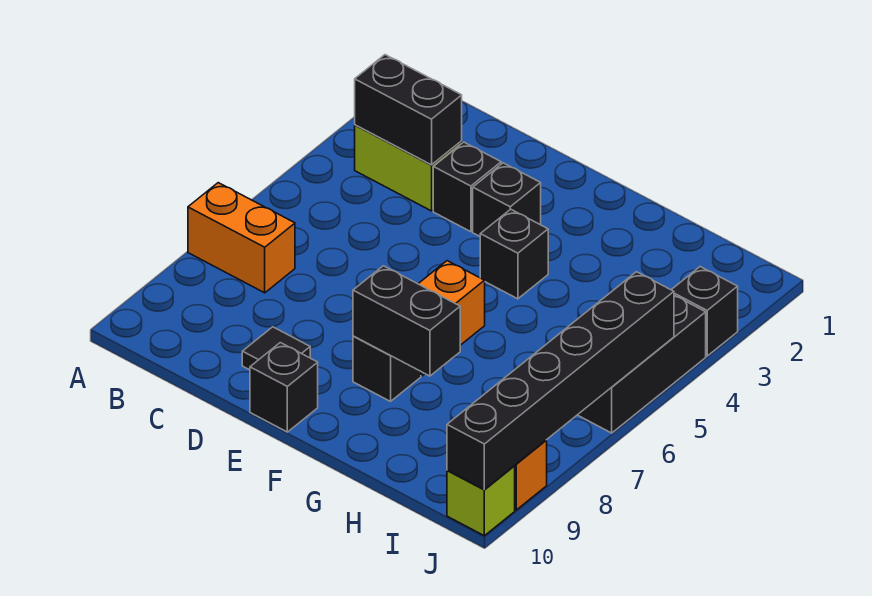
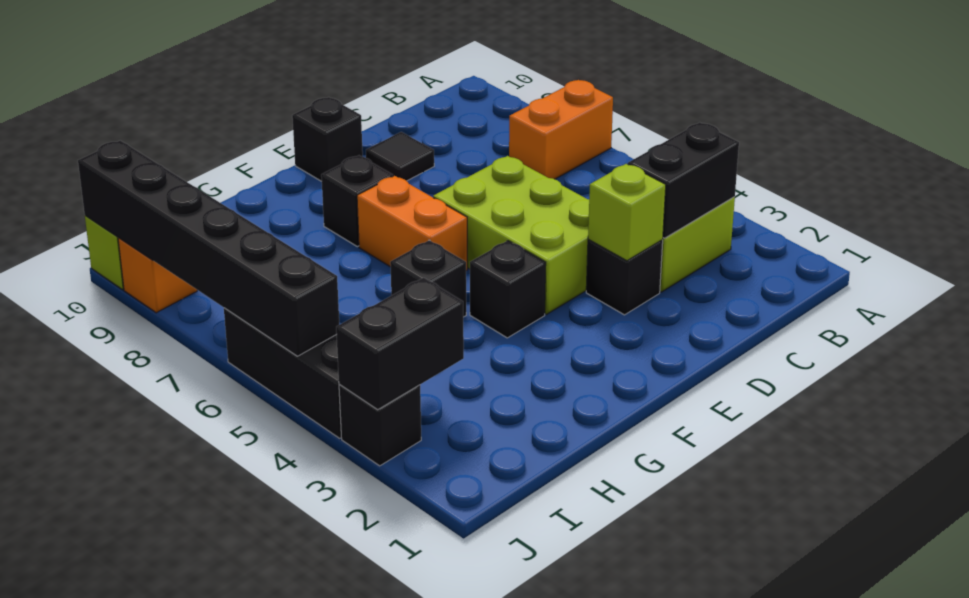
none -> lime brick D3 level 2
none -> lime brick D4:E6 level 1
black brick E3 level 1 -> black brick G5 level 1
black brick F8:G8 level 2 -> black brick I3:J3 level 2

